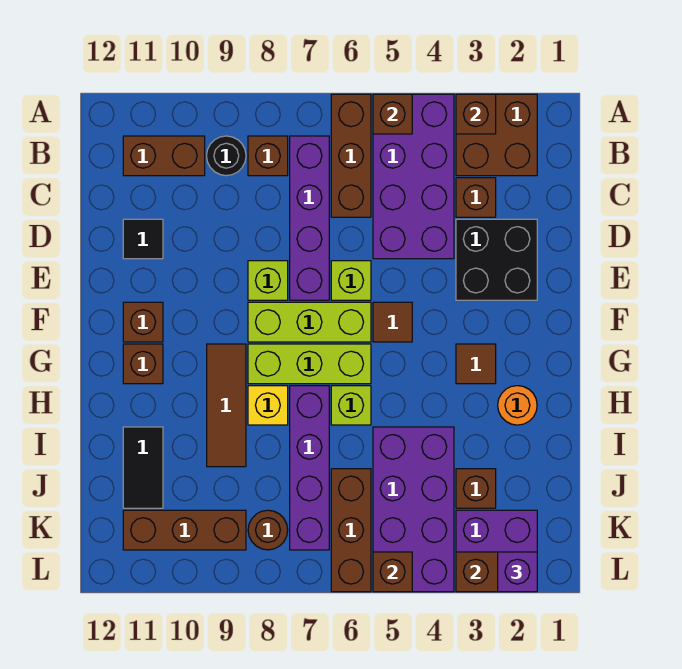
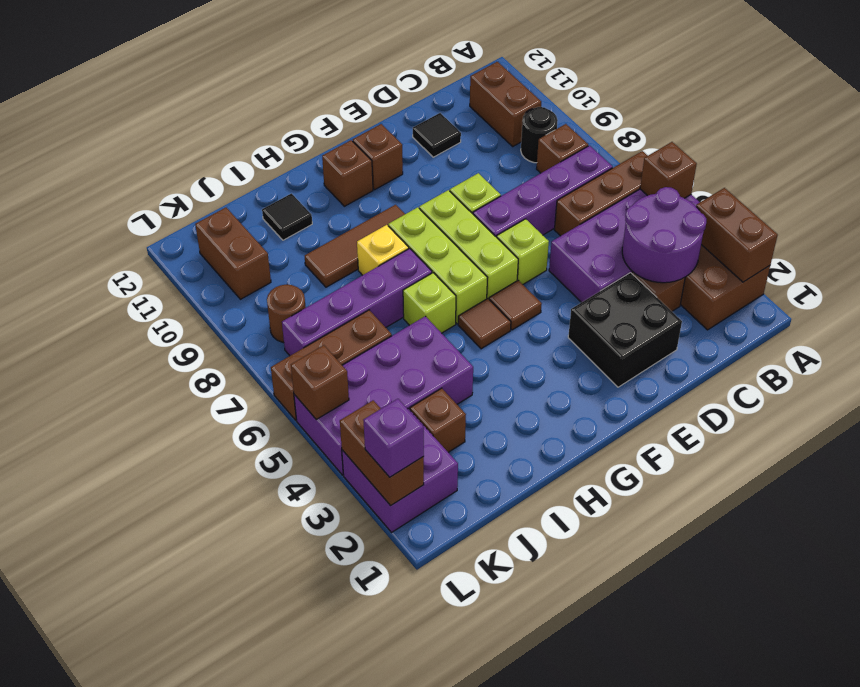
brown brick A3 level 2 -> brown brick A2:A3 level 2
none -> purple round brick B3:C4 level 2
brown tile G3 level 1 -> brown tile G5 level 1
orange round brick H2 level 1 -> none
black tile I11:J11 level 1 -> black tile I11 level 1
brown brick K9:K11 level 1 -> brown brick K10:K11 level 1

